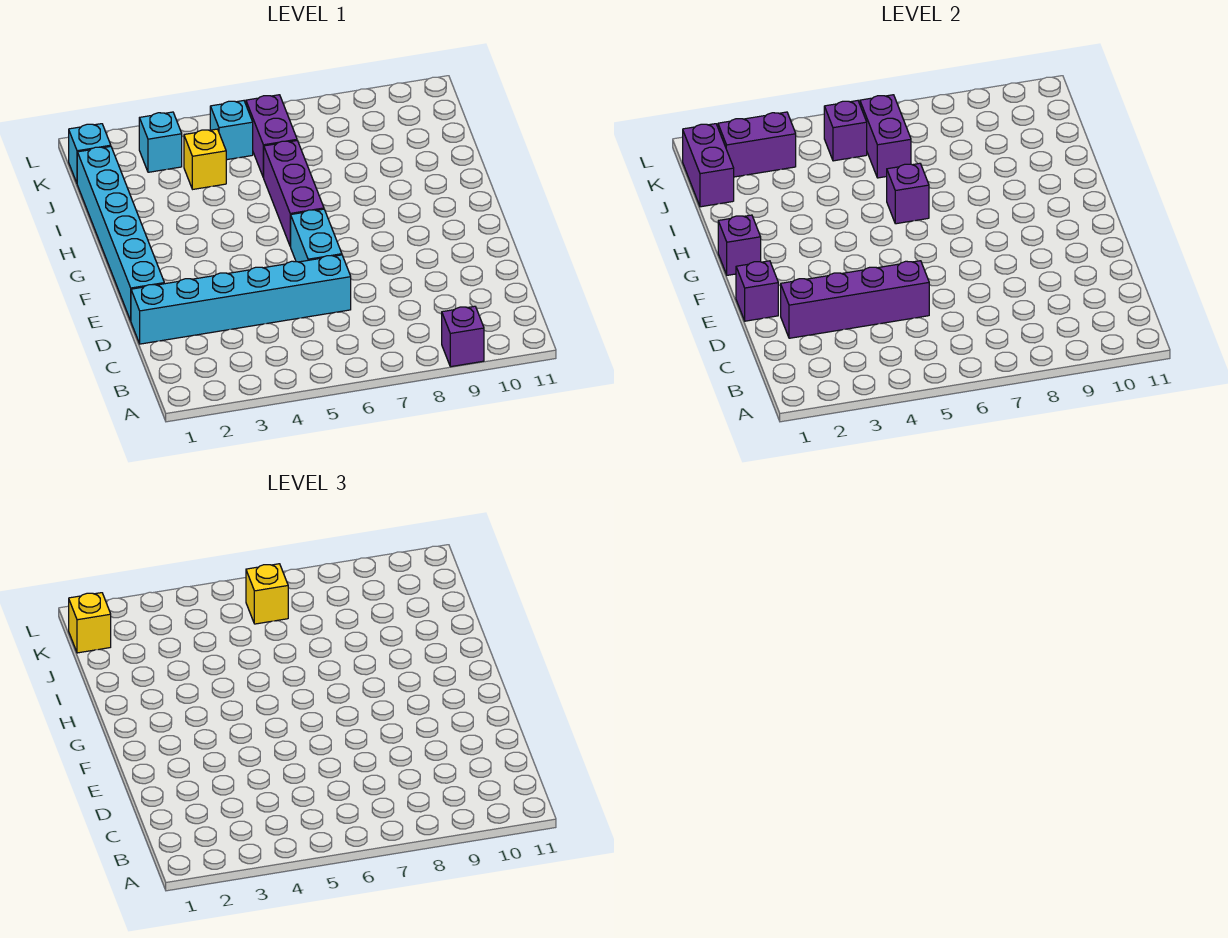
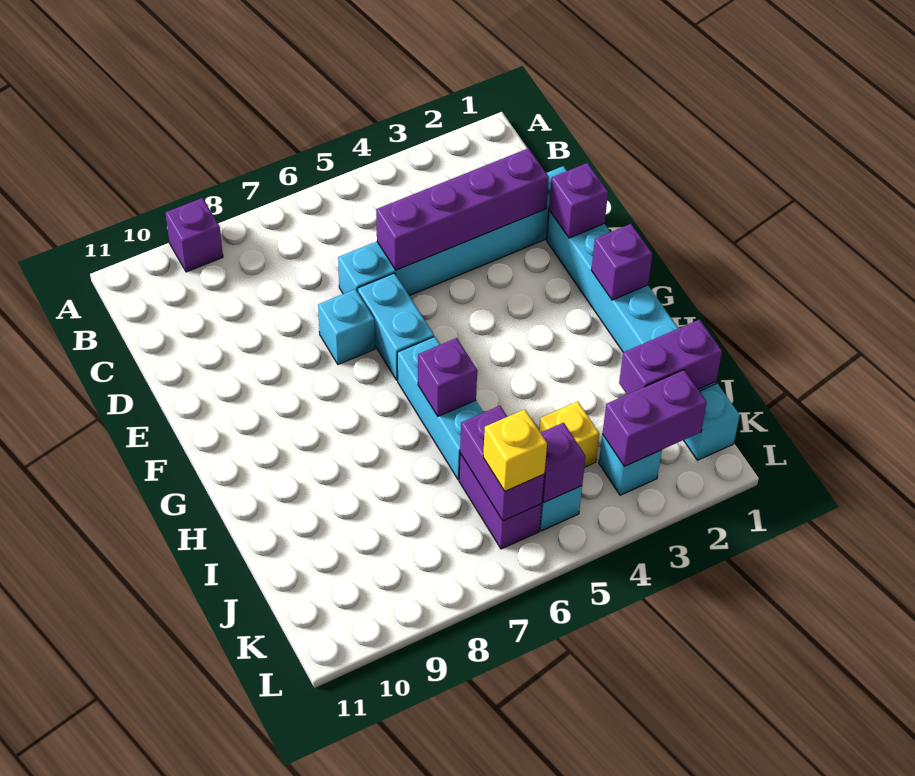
none -> cyan brick E7 level 1
purple brick G6:I6 level 1 -> cyan brick G6:I6 level 1
purple brick J1:K1 level 2 -> purple brick J1:J2 level 2
yellow brick K1 level 3 -> none

